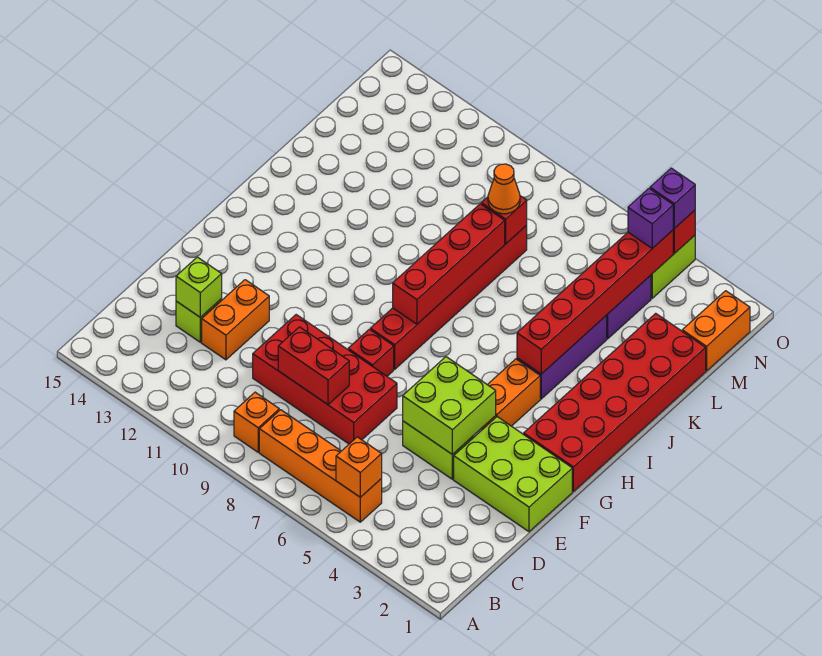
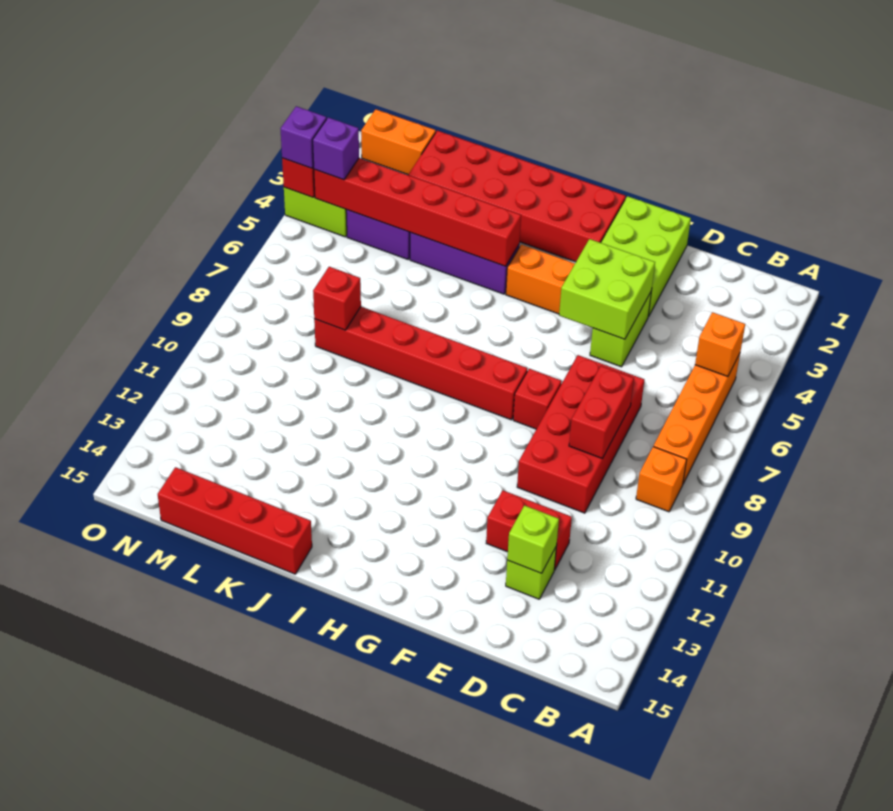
orange brick D12:E12 level 1 -> red brick D12:E12 level 1
red brick H8:K8 level 2 -> red brick J15:M15 level 1
orange cone L8 level 3 -> none

